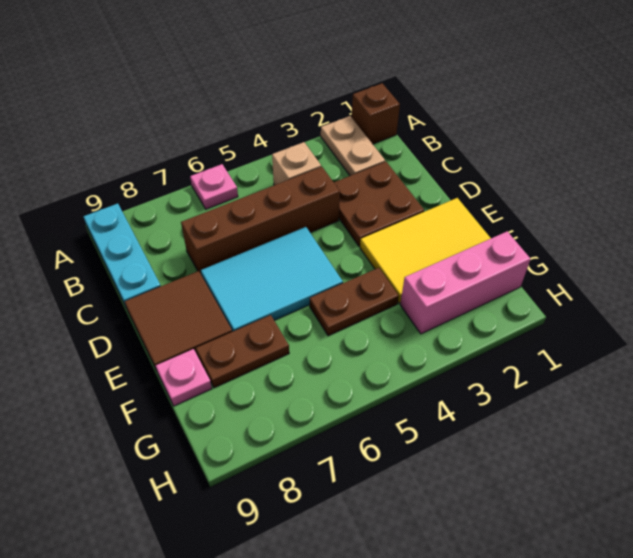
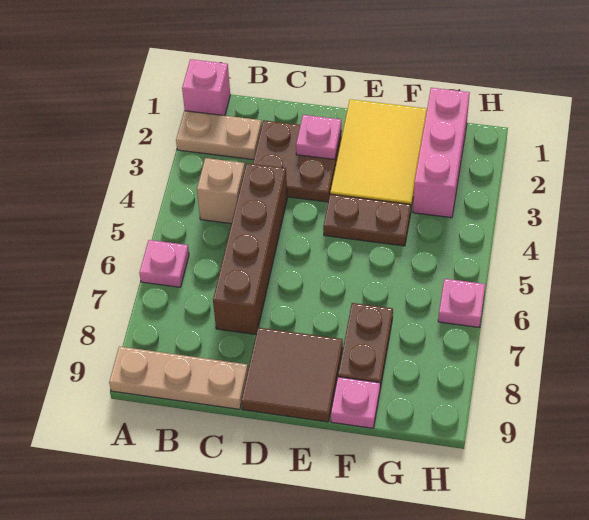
brown brick A1 level 1 -> pink brick A1 level 1
cyan plate A9:C9 level 1 -> tan plate A9:C9 level 1
none -> pink plate D2 level 2
cyan tile D5:E7 level 1 -> none
brown plate F4:F5 level 1 -> brown plate E4:F4 level 1
none -> pink plate H6 level 1

